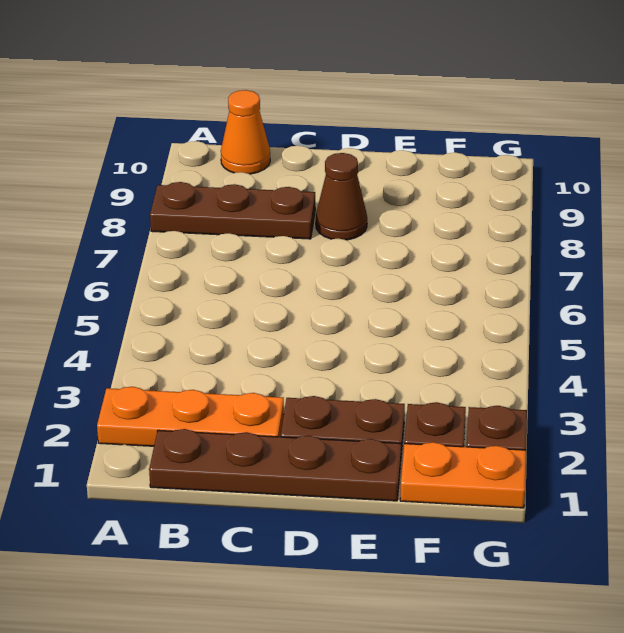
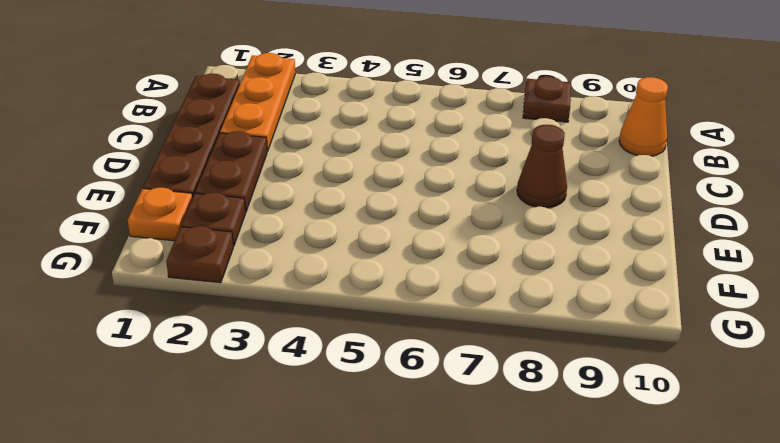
brown plate A8:C8 level 1 -> brown plate A8 level 1
orange plate F1:G1 level 1 -> orange plate F1 level 1

